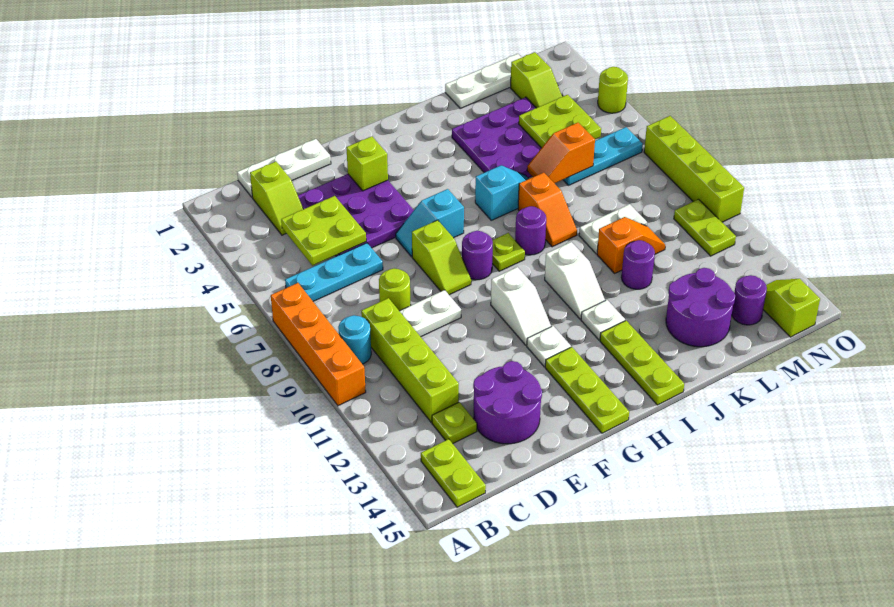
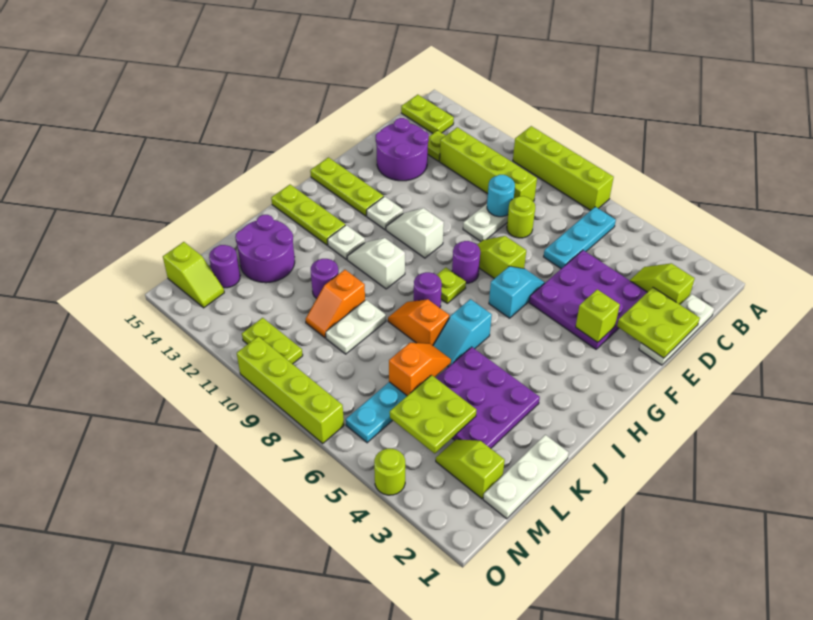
orange brick A7:A10 level 1 -> lime brick A7:A10 level 1
cyan round brick B9 level 1 -> cyan round brick D9 level 2
lime plate C4:D5 level 2 -> lime plate D1:E2 level 2

